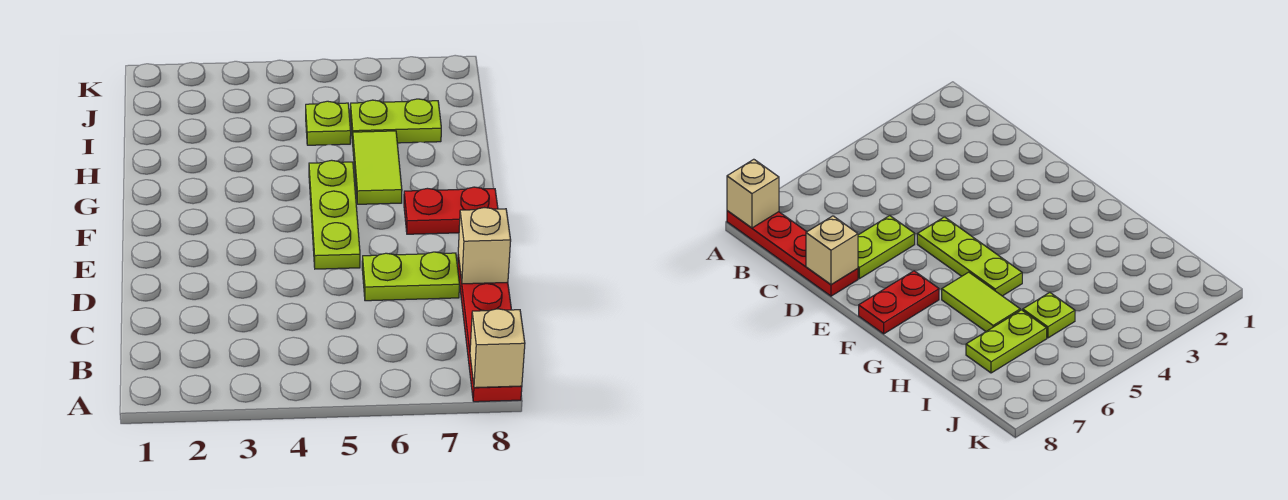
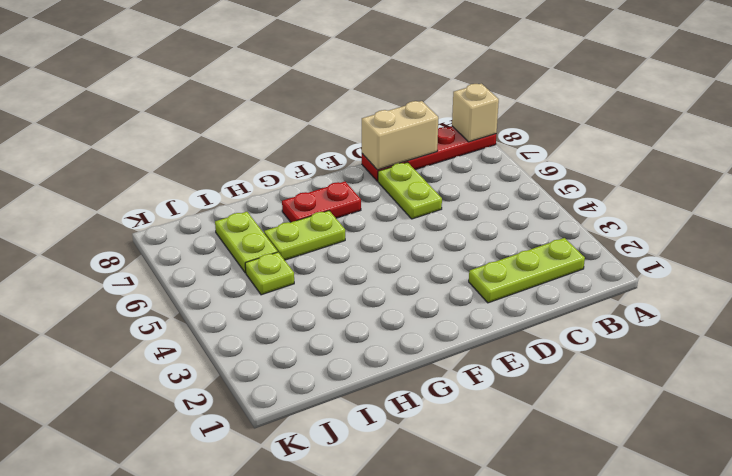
tan brick D8 level 2 -> tan brick C8:D8 level 2
lime plate E5:G5 level 1 -> lime plate B2:D2 level 1
red plate F7:F8 level 1 -> red plate F7:G7 level 1
lime tile G6:H6 level 1 -> lime plate G6:H6 level 1

